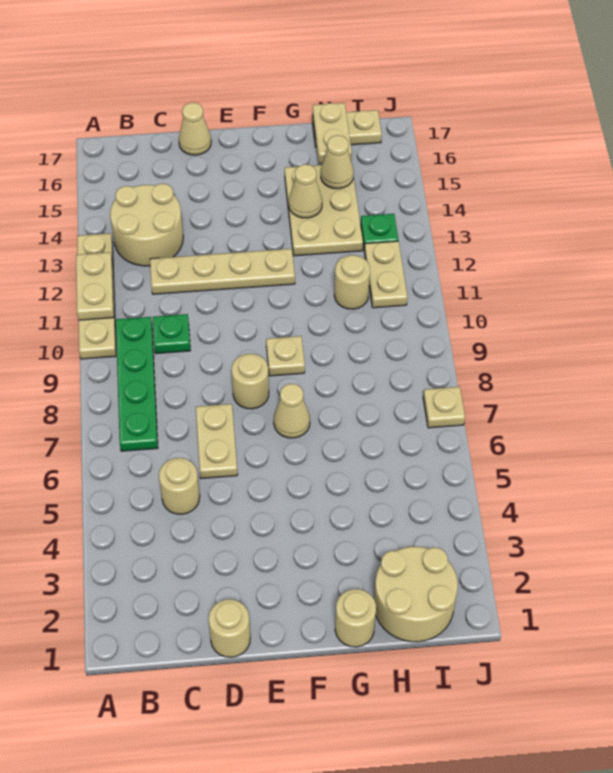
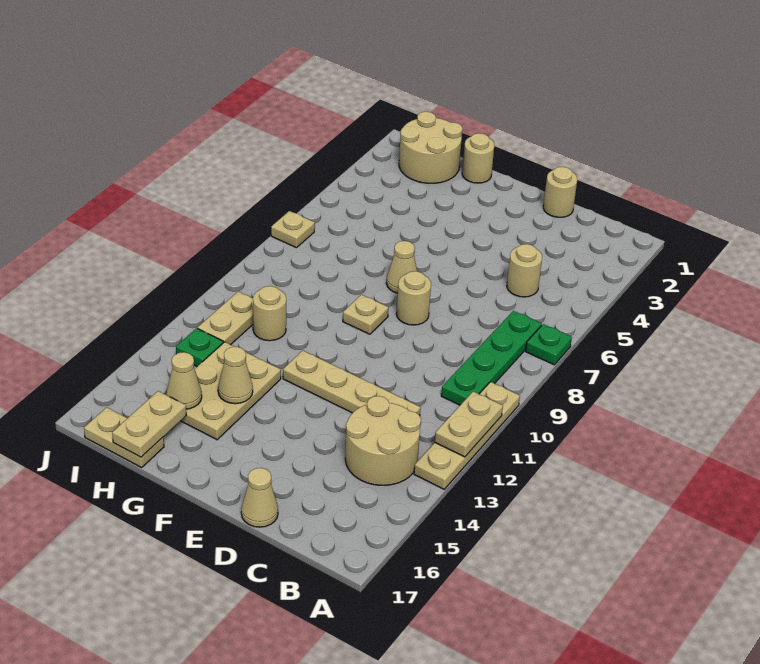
green plate C10 level 1 -> green plate A7 level 1
tan plate D6:D7 level 1 -> none

